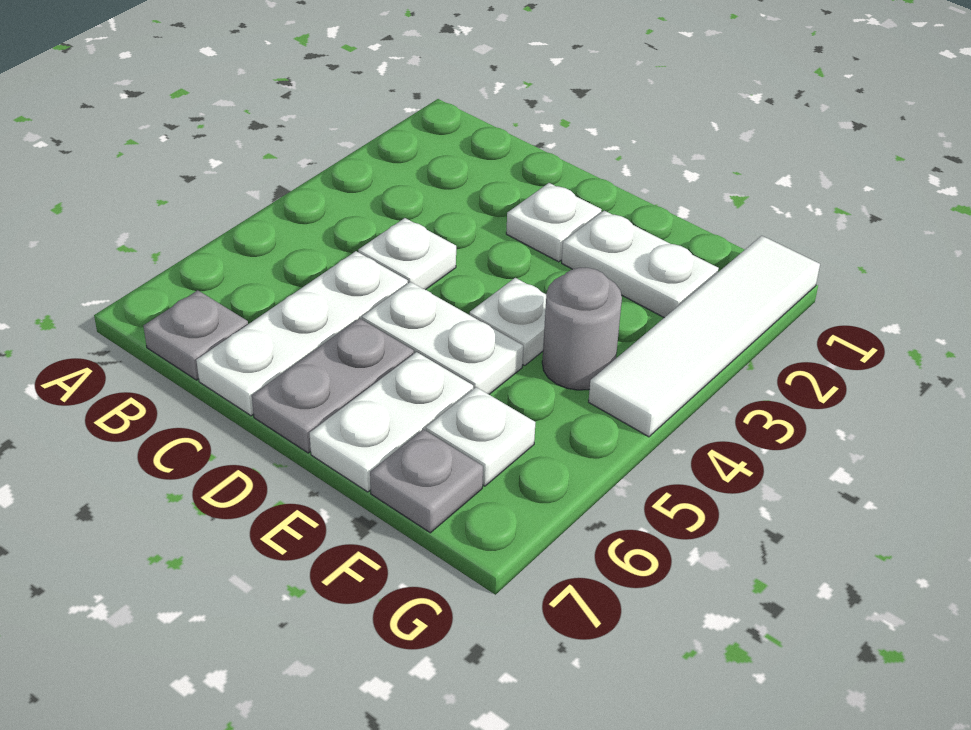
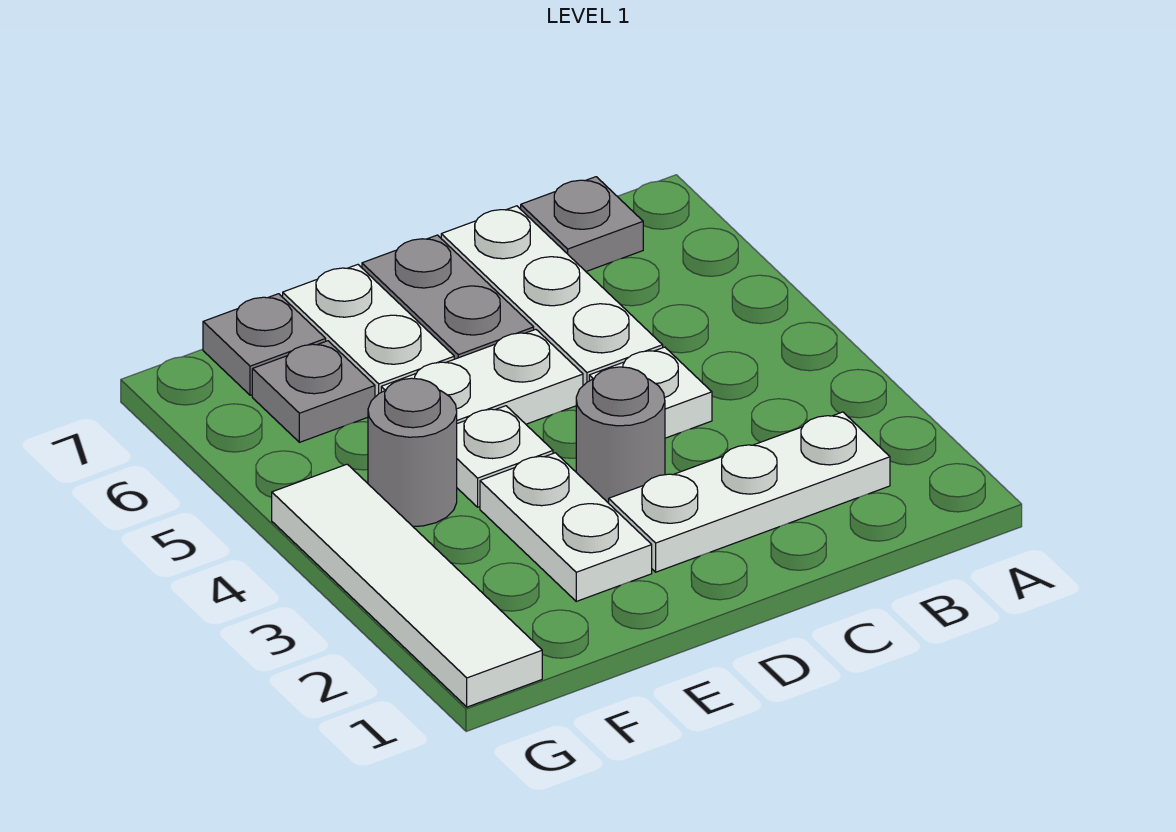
white plate D2 level 1 -> white plate B2:D2 level 1
none -> grey round brick D3 level 1
white plate E2:F2 level 1 -> white plate E2:E3 level 1
white plate F6 level 1 -> grey plate F6 level 1

